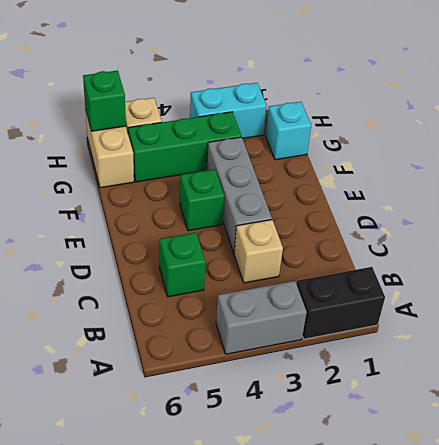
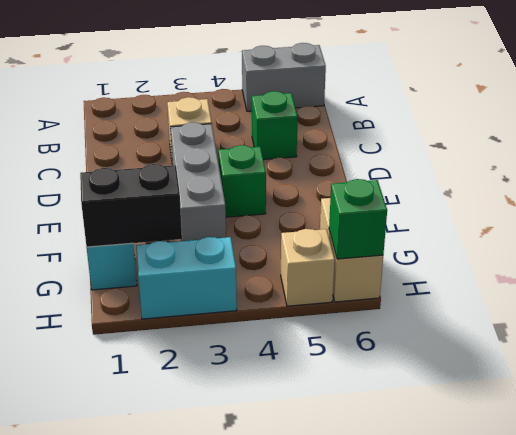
black brick A1:A2 level 1 -> black brick G1:G2 level 2
grey brick A3:A4 level 1 -> grey brick A5:A6 level 1
green brick G3:G5 level 1 -> none

